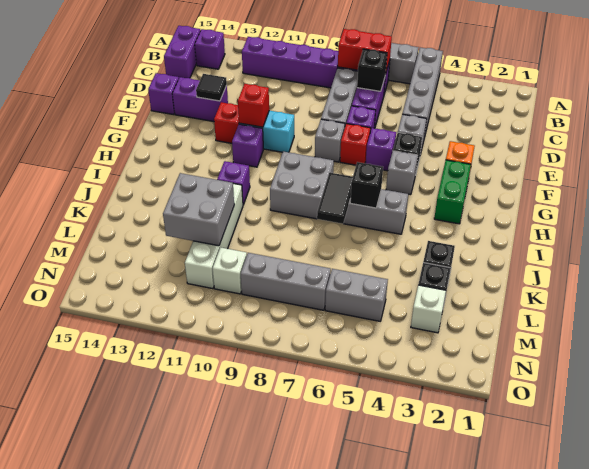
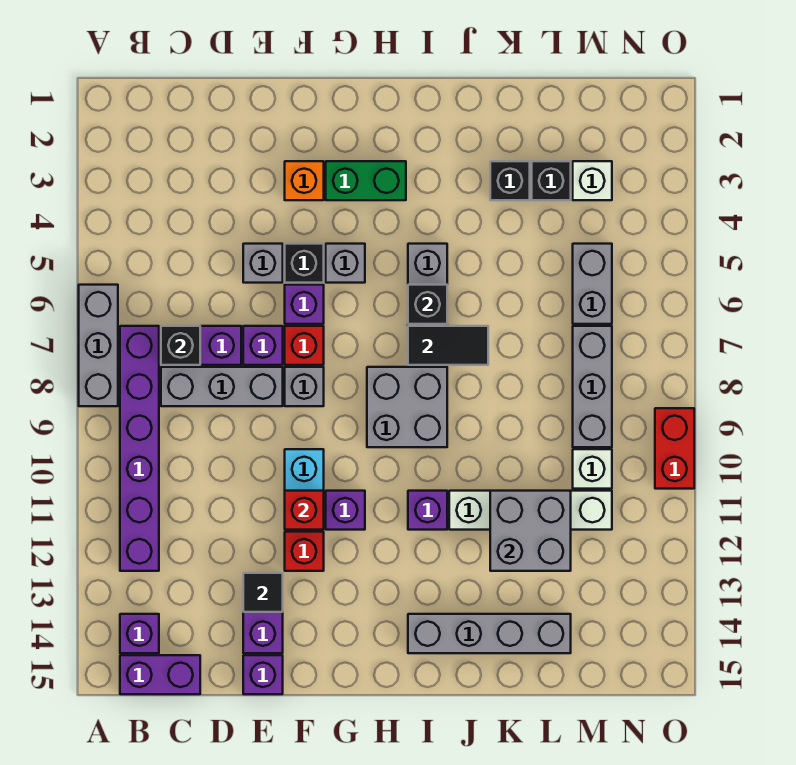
grey brick A5:D5 level 1 -> grey brick I14:L14 level 1
red brick B7:B8 level 2 -> red brick O9:O10 level 1

